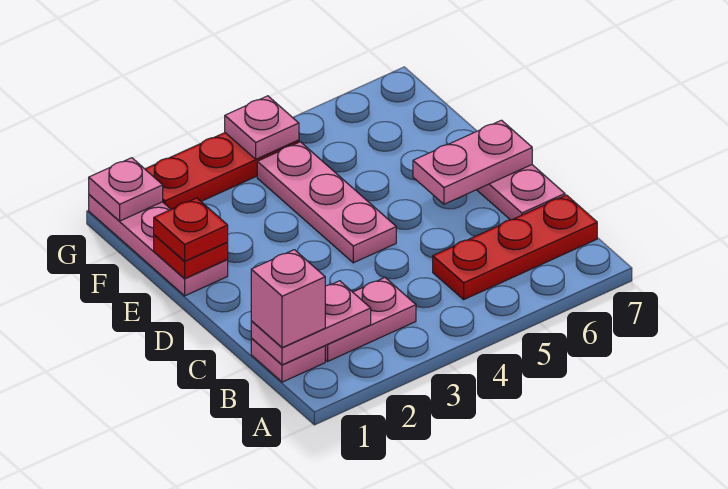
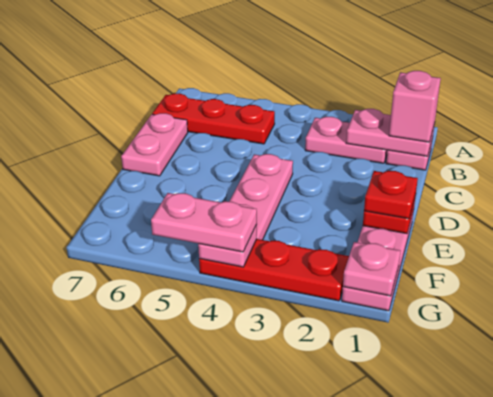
pink plate D6:D7 level 2 -> pink plate G4:G5 level 3

